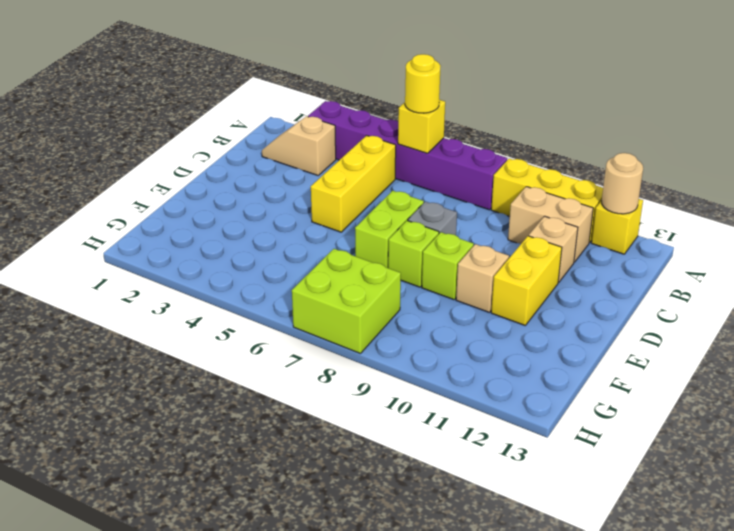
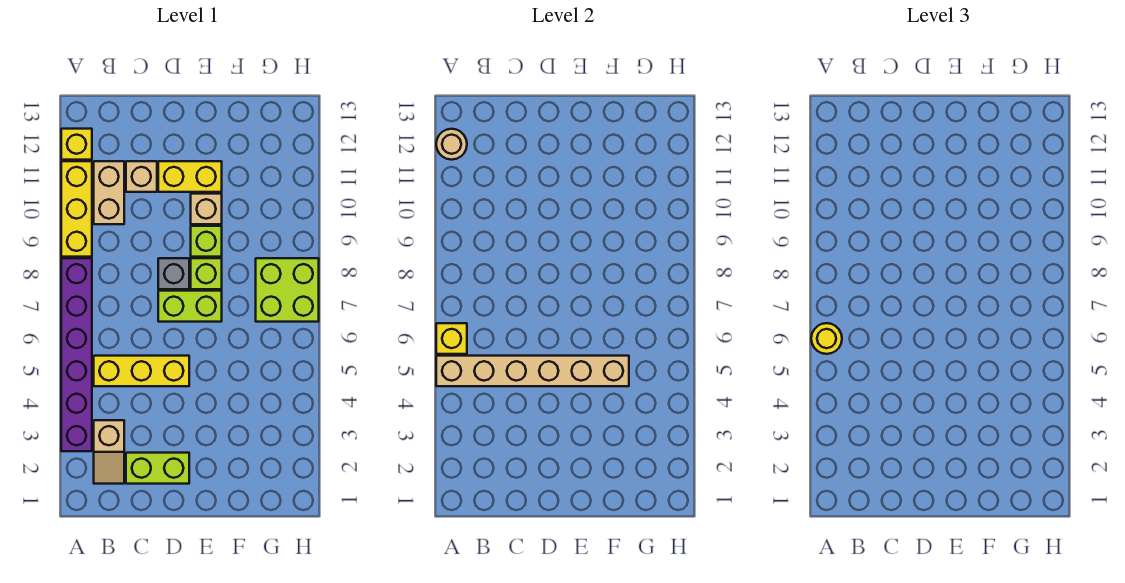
none -> tan brick A5:F5 level 2
none -> lime brick C2:D2 level 1

